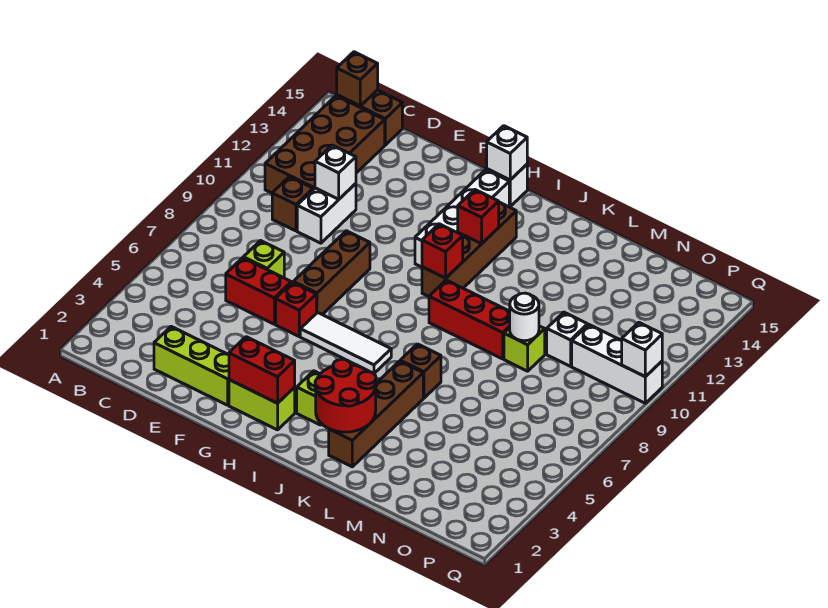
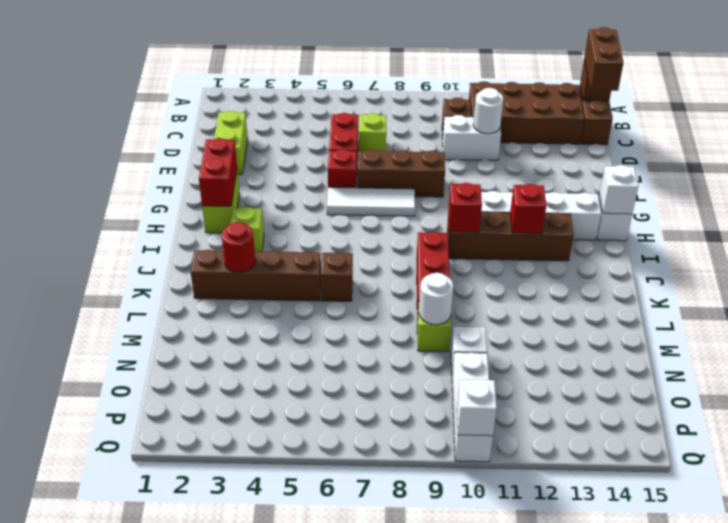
none -> brown brick B15:C15 level 3
lime brick D2:F2 level 1 -> lime brick D2:E2 level 1
white brick D11 level 2 -> white round brick D11 level 2
white tile G6:I6 level 1 -> white tile G6:G8 level 1
red round brick J2:K3 level 2 -> red round brick K3 level 2

